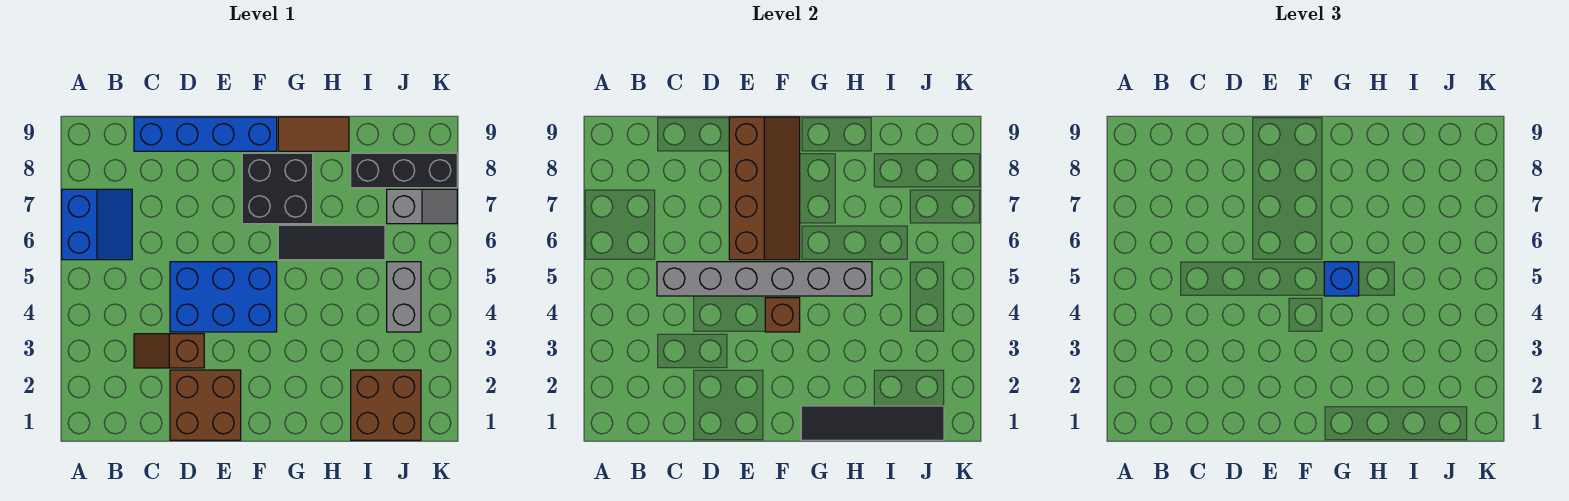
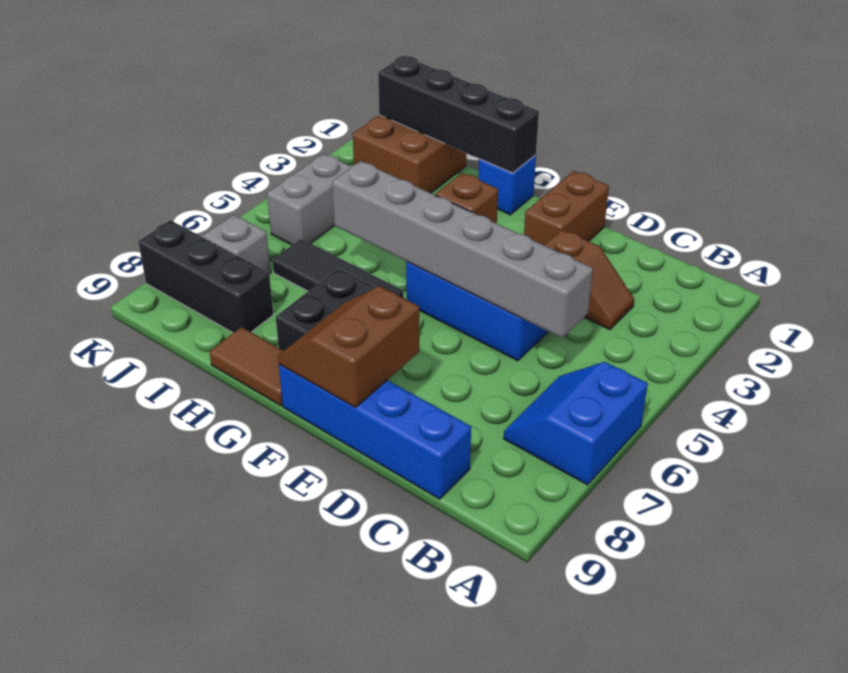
brown brick D1:E2 level 1 -> brown brick E1:E2 level 1
brown slope E6:F9 level 2 top E -> brown slope E8:F9 level 2 top E
black tile G1:J1 level 2 -> black brick G1:J1 level 2
blue brick G5 level 3 -> blue brick G1 level 1

